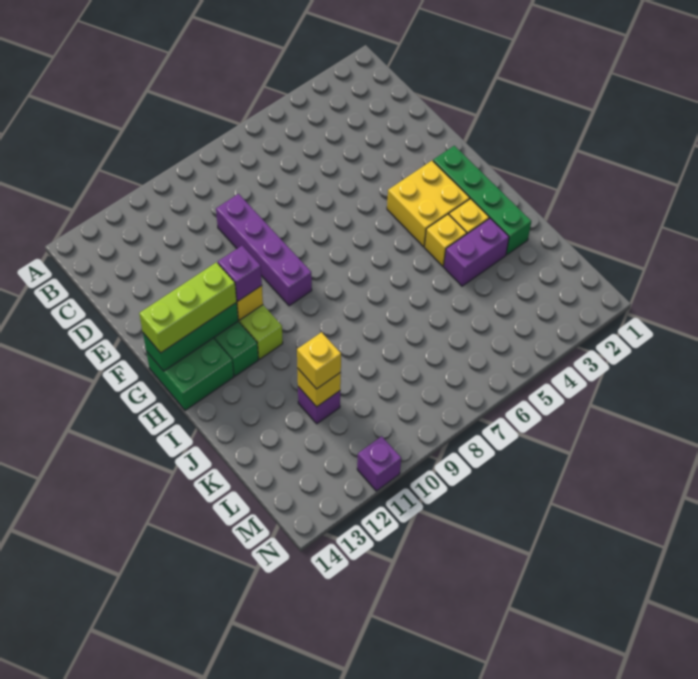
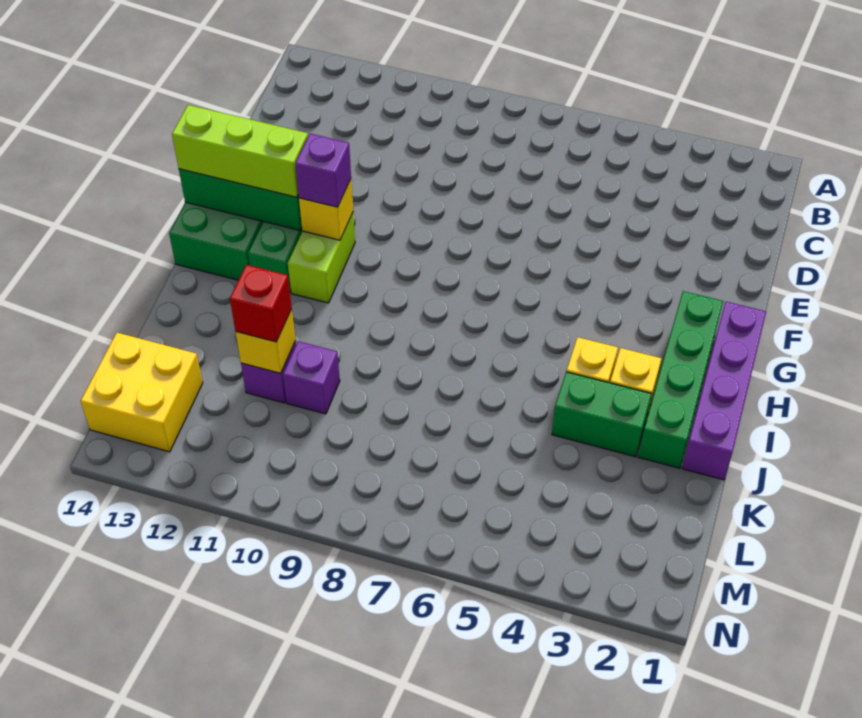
purple brick D9:G9 level 1 -> purple brick G1:J1 level 1
yellow brick G3:H4 level 1 -> yellow brick L13:M14 level 1
purple brick J3:J4 level 1 -> green brick J3:J4 level 1
yellow brick K11 level 3 -> red brick K11 level 3
purple brick N11 level 1 -> purple brick K10 level 1

